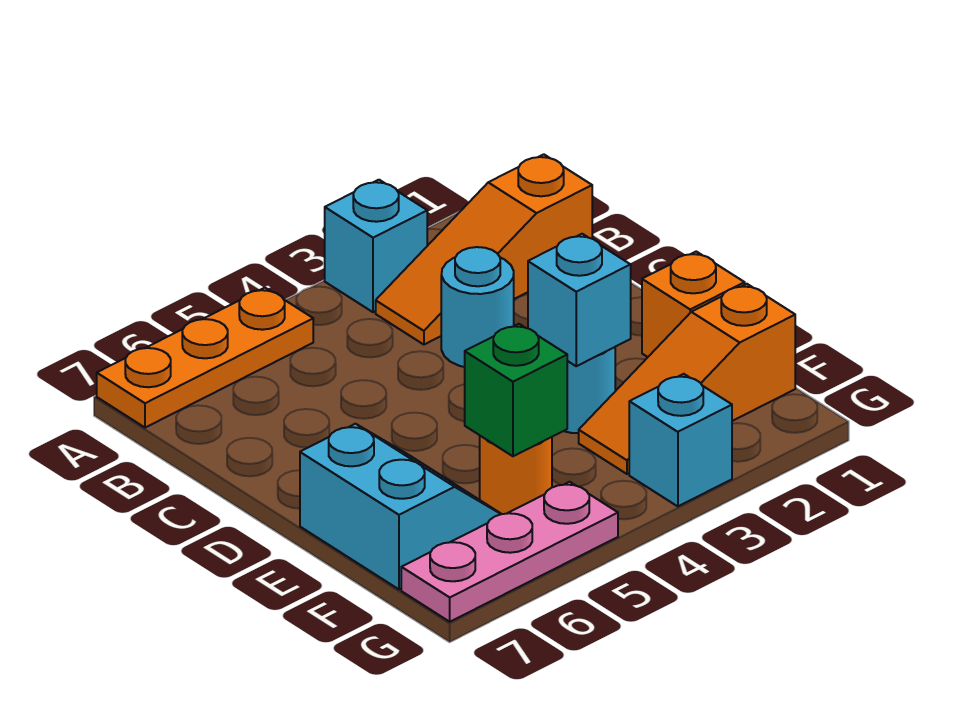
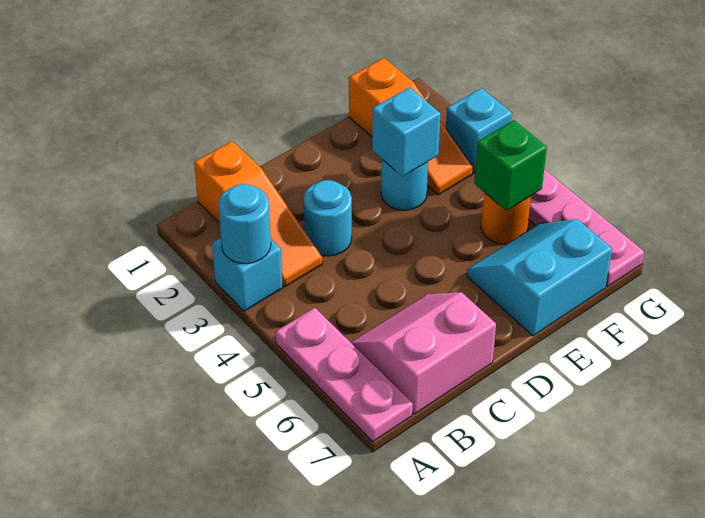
none -> cyan round brick A3 level 2
orange plate A5:A7 level 1 -> pink plate A5:A7 level 1
none -> pink slope B6:C7 level 1 top 7
orange brick E1 level 1 -> none

